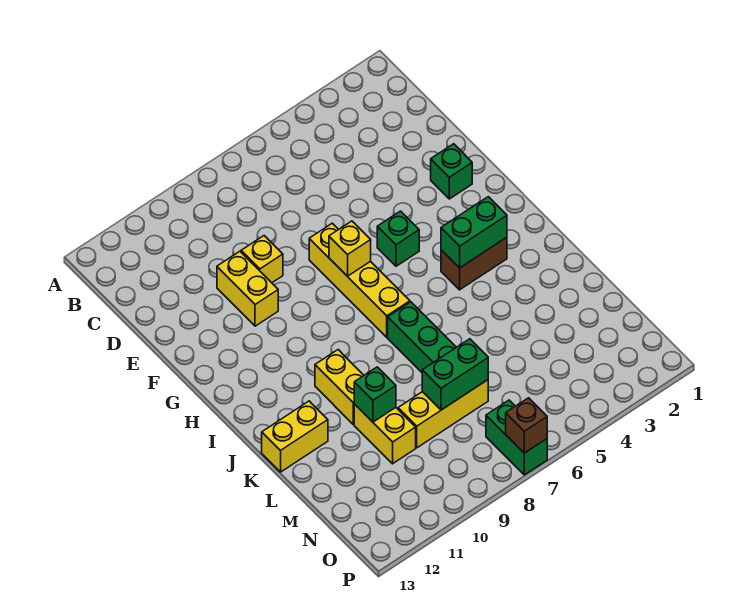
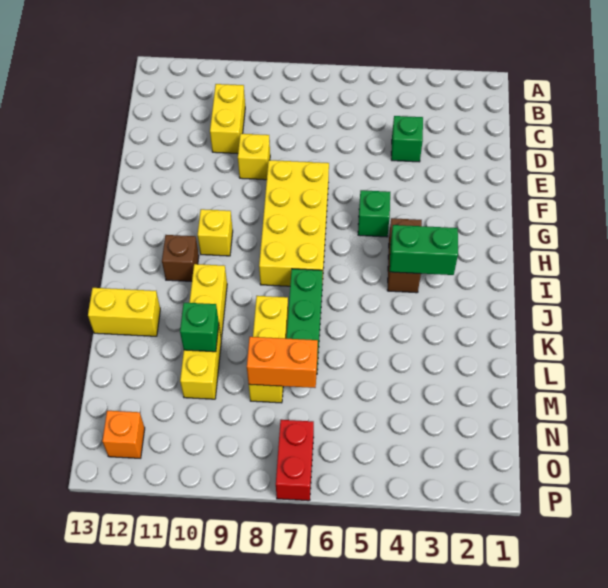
yellow brick E10:F10 level 1 -> yellow brick C10:D10 level 1
green brick F2 level 1 -> green brick D4 level 1
yellow brick F7:I7 level 1 -> yellow brick F7:I8 level 1
yellow brick G7 level 2 -> yellow brick H10 level 1
brown brick I3:I4 level 1 -> brown brick H4:I4 level 1
yellow brick M7:M9 level 1 -> yellow brick K8:M8 level 1
green brick M7:M8 level 2 -> orange brick M7:M8 level 2
green brick O7:P7 level 1 -> red brick O7:P7 level 1
none -> orange brick O12 level 1
brown brick P7 level 2 -> brown brick I11 level 1

